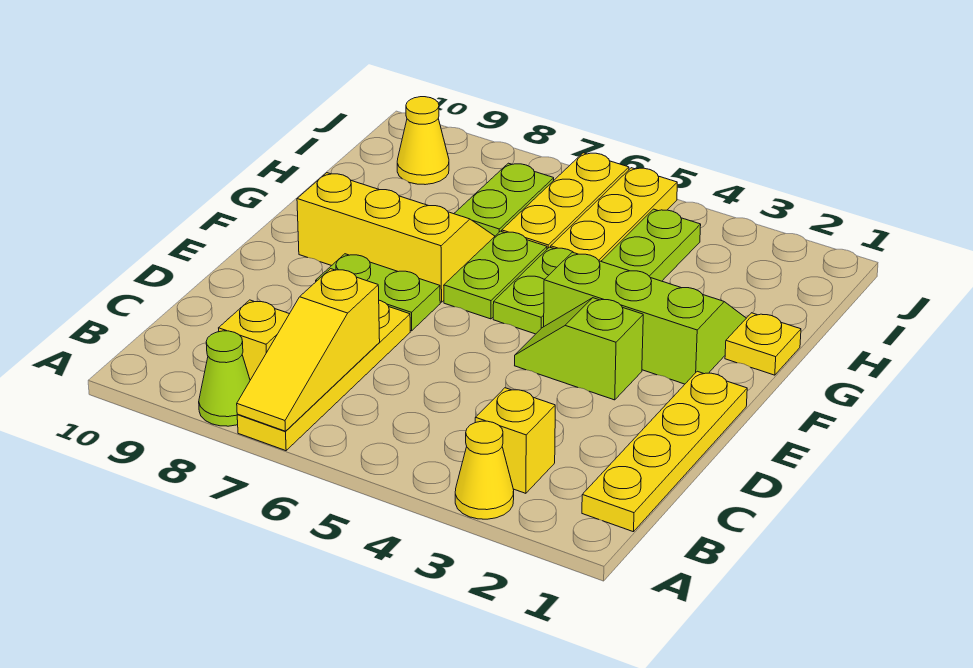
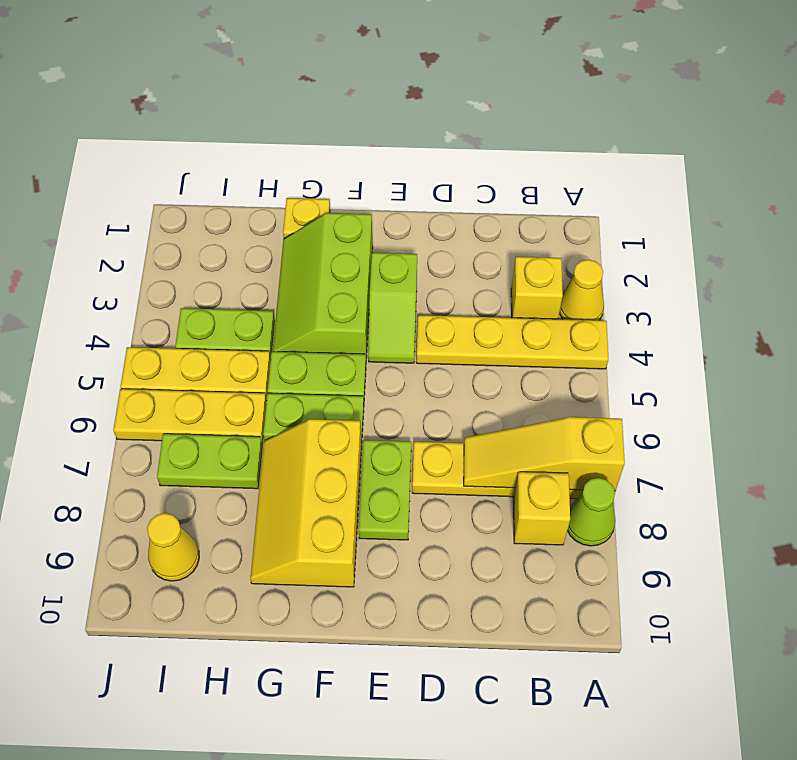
yellow slope A7:C7 level 2 top C -> yellow slope A7:C7 level 2 top A
yellow plate B1:E1 level 1 -> yellow plate A4:D4 level 1

